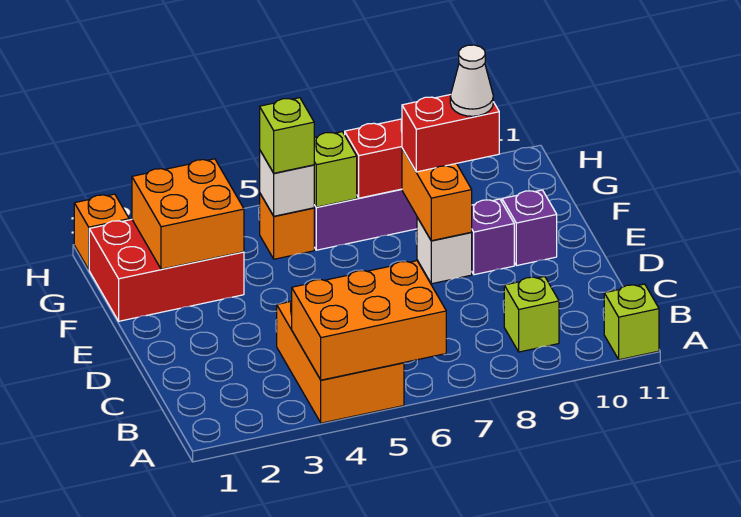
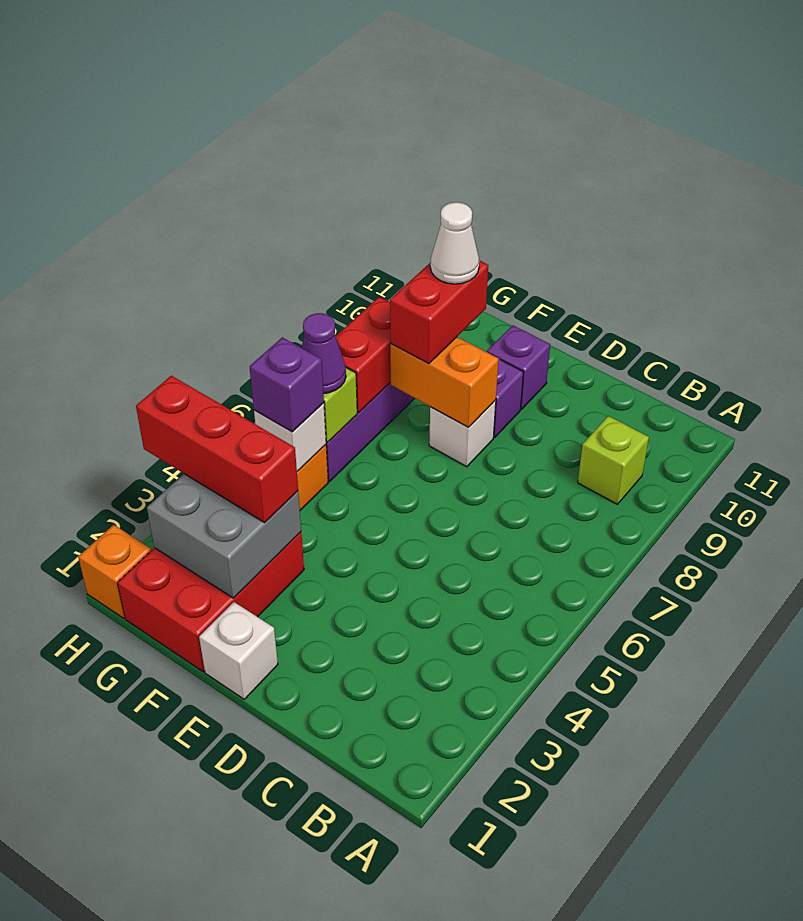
orange brick A4:C5 level 1 -> none
orange brick A4:B6 level 2 -> none
lime brick A11 level 1 -> none
none -> white brick E1 level 1
orange brick F2:G3 level 2 -> grey brick F2:G3 level 2
none -> red brick F3:H3 level 3
lime brick G5 level 3 -> purple brick G5 level 3
none -> purple cone G6 level 3

